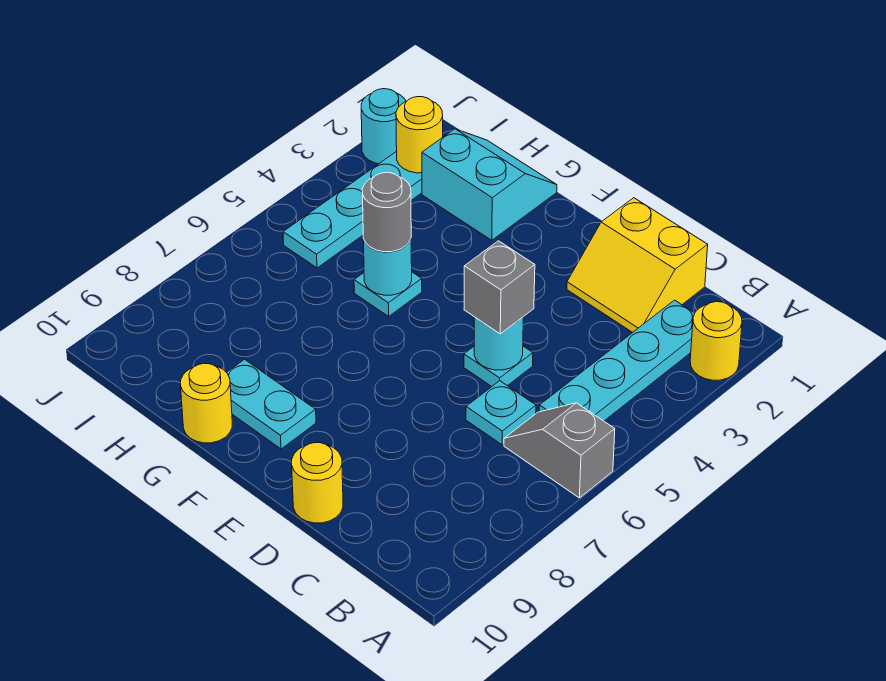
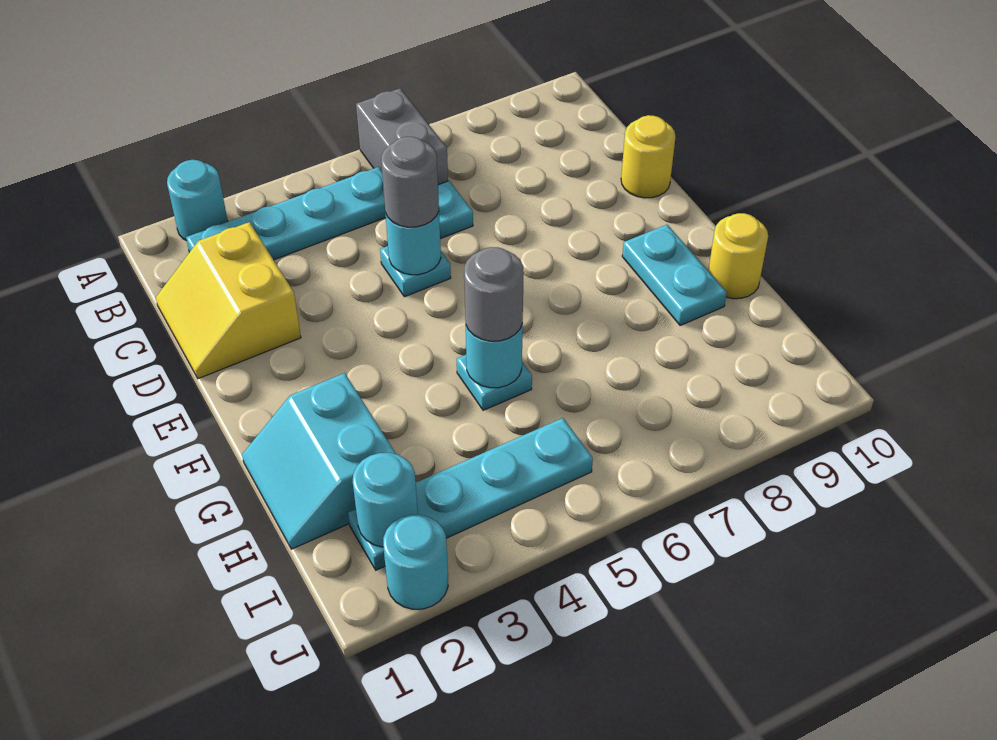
yellow round brick A2 level 1 -> cyan round brick A2 level 1
grey slope A6:B6 level 1 top A -> grey brick A6:B6 level 1
yellow slope C1:D2 level 1 top 1 -> yellow slope C1:D2 level 1 top 2
grey brick D5 level 3 -> grey round brick D5 level 3
yellow round brick I2 level 2 -> cyan round brick I2 level 2

